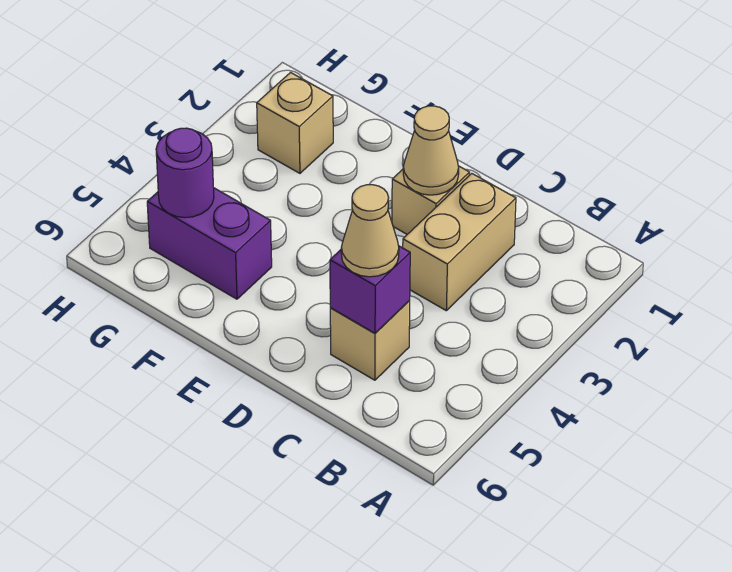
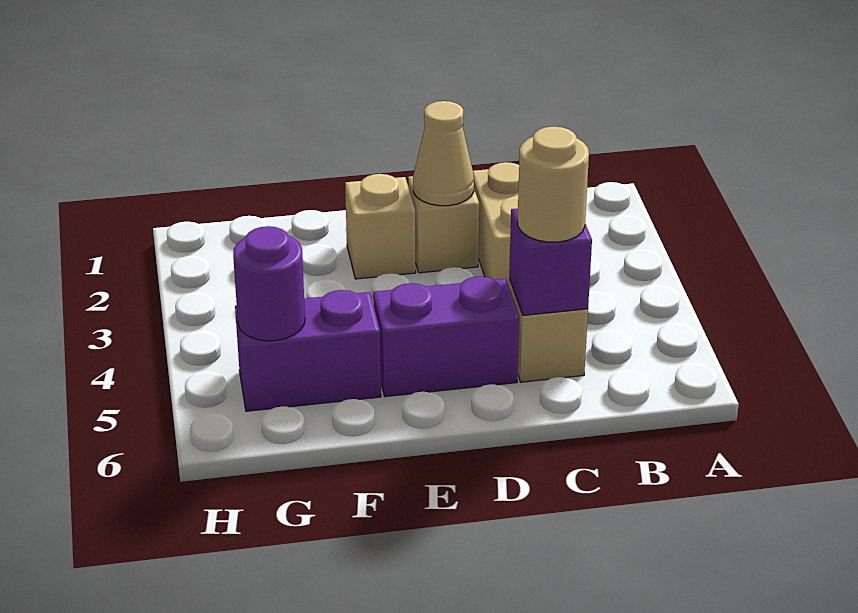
tan cone C5 level 3 -> tan round brick C5 level 3
none -> purple brick D5:E5 level 1
tan brick G2 level 1 -> tan brick E2 level 1

